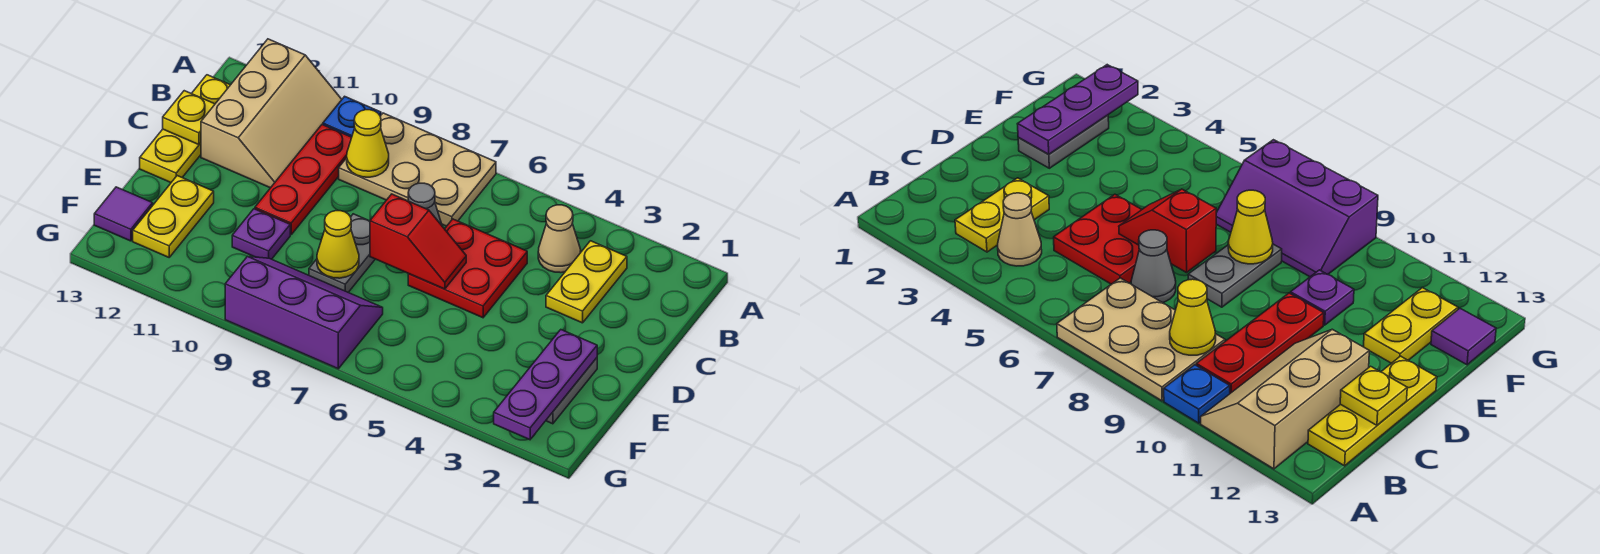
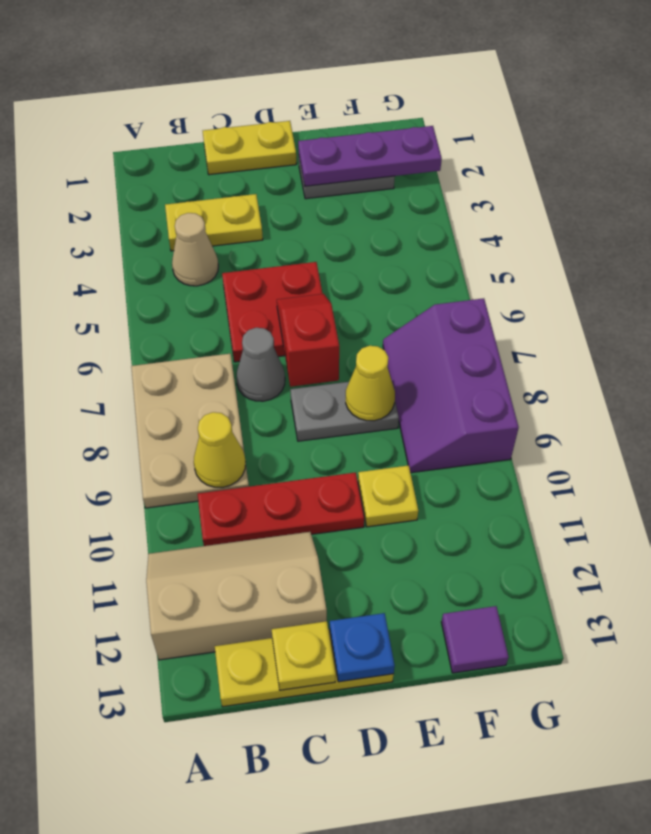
blue plate A10 level 1 -> blue plate D13 level 2
purple plate E10 level 1 -> yellow plate E10 level 1
yellow plate E12:F12 level 1 -> yellow plate C1:D1 level 1

